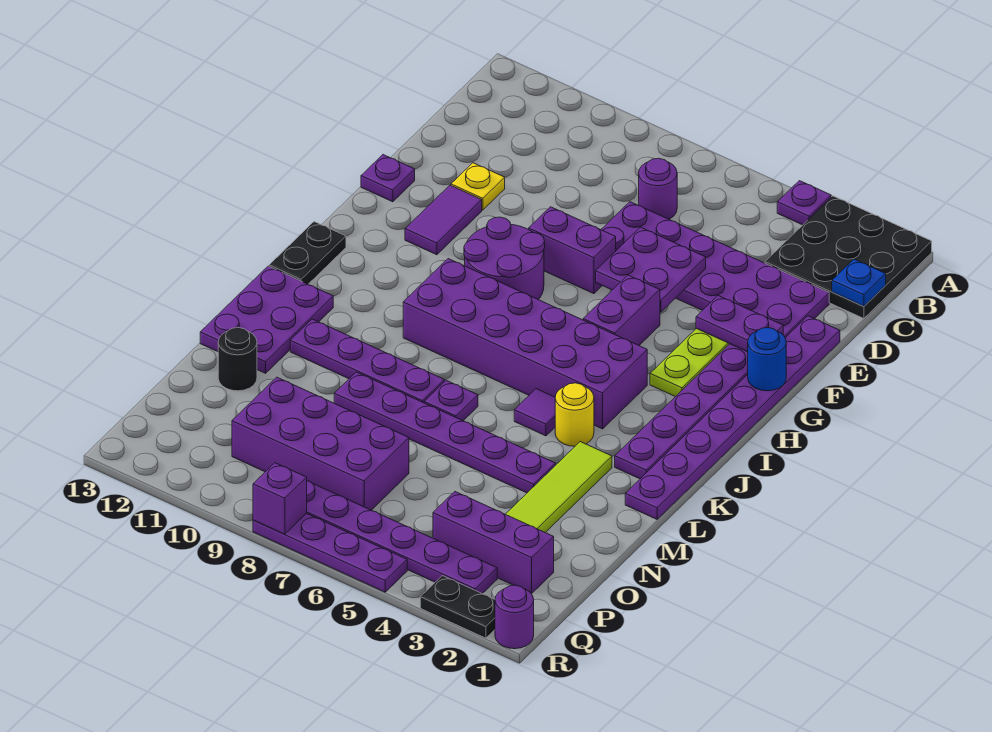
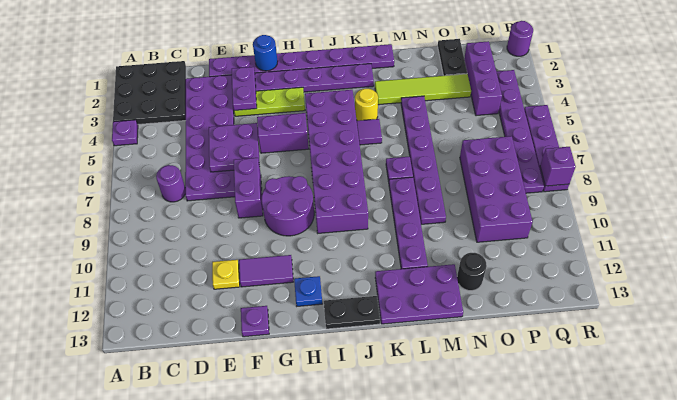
blue plate C1 level 2 -> blue plate H12 level 1
black plate R2:R3 level 1 -> black plate O1:O2 level 1

